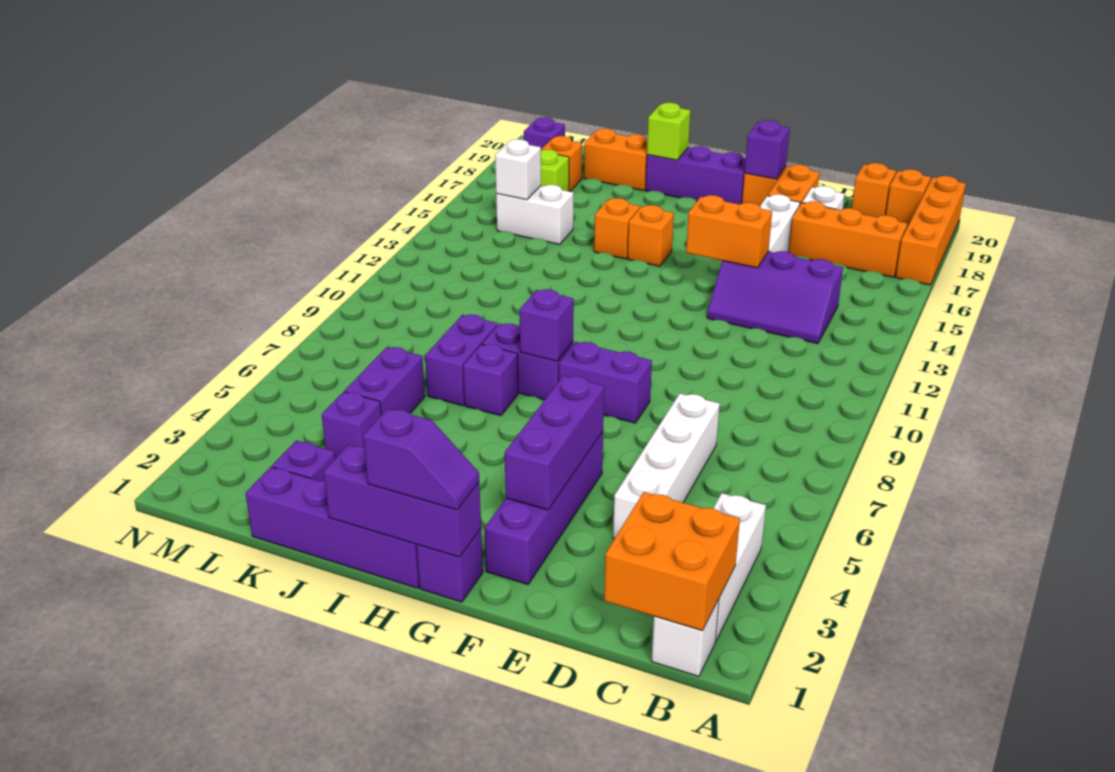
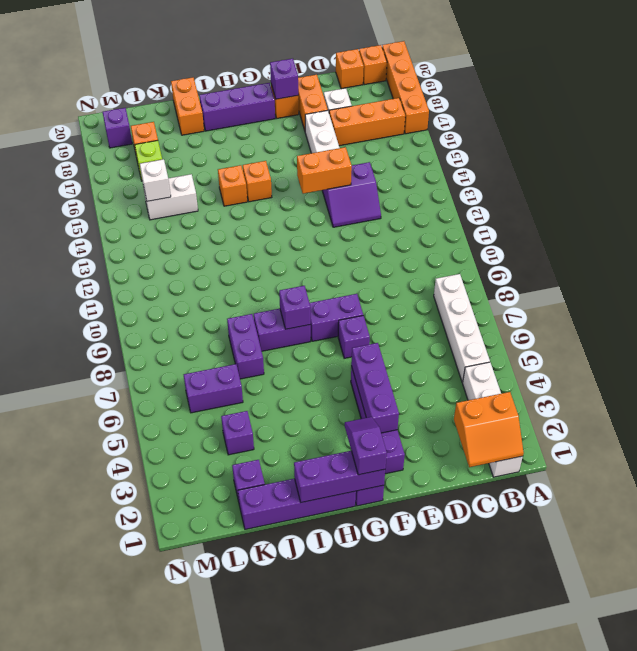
orange brick B1:C2 level 2 -> orange slope B1:C2 level 2 top 2
purple slope C13:E14 level 1 top 14 -> purple slope D13:E14 level 1 top 14
white brick D4:D7 level 1 -> white brick B5:B8 level 1
purple slope G1:H1 level 3 top H -> purple slope G1:G2 level 3 top 1
purple brick I7 level 1 -> purple brick F7 level 1
lime brick I19 level 2 -> none
orange brick J19:K19 level 1 -> orange brick J19:J20 level 1
purple brick K5:K6 level 1 -> purple brick K6:L6 level 1

